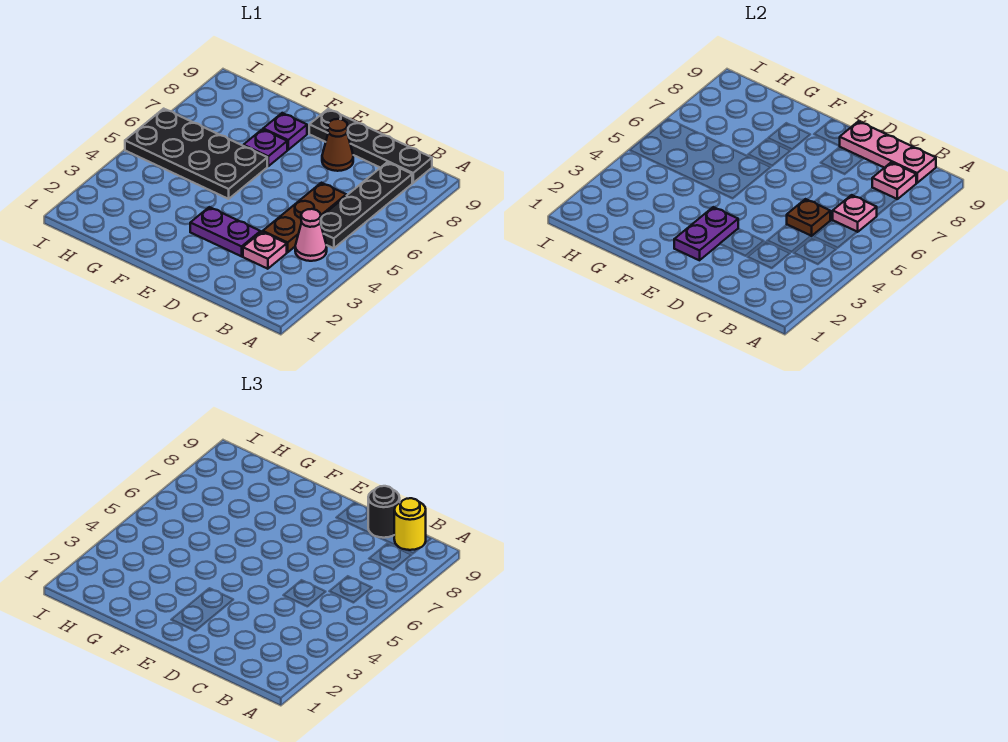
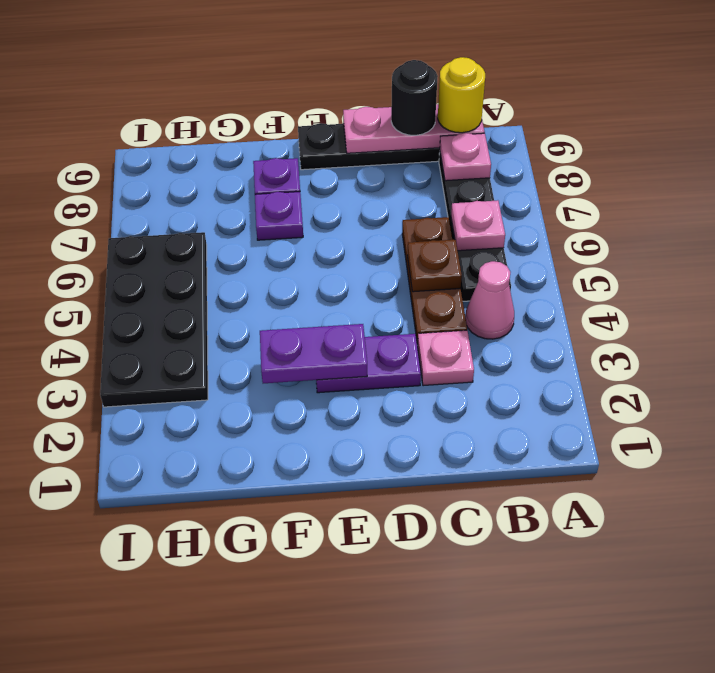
brown cone D8 level 1 -> none
purple plate E2:E3 level 2 -> purple plate E3:F3 level 2
black plate F5:I6 level 1 -> black plate H3:I6 level 1

